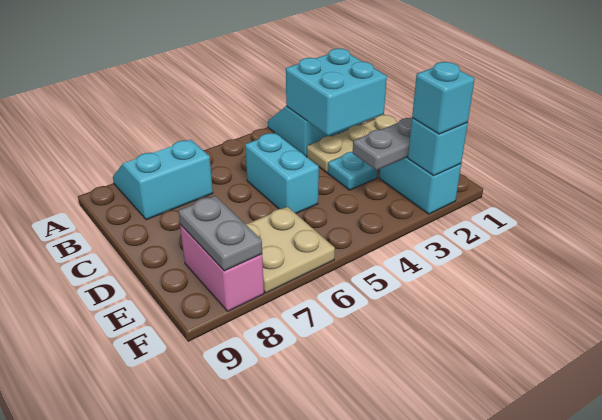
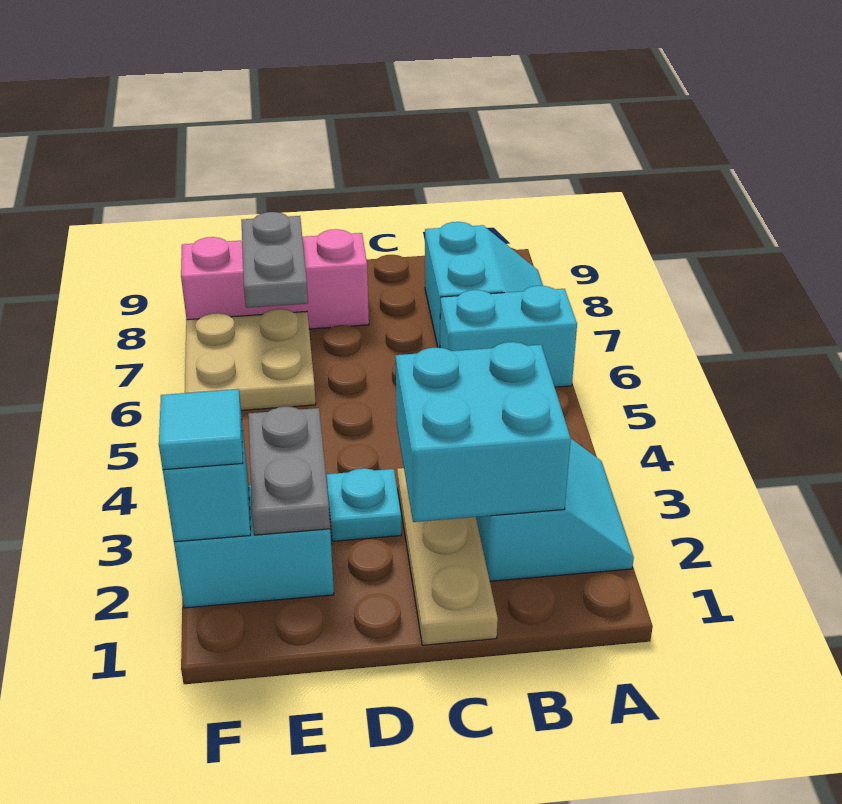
cyan brick C5:D5 level 1 -> cyan brick A6:B6 level 1
pink brick E8:F8 level 1 -> pink brick D8:F8 level 1
grey plate E8:F8 level 2 -> grey plate E7:E8 level 2
cyan brick F2 level 3 -> cyan tile F2 level 3

